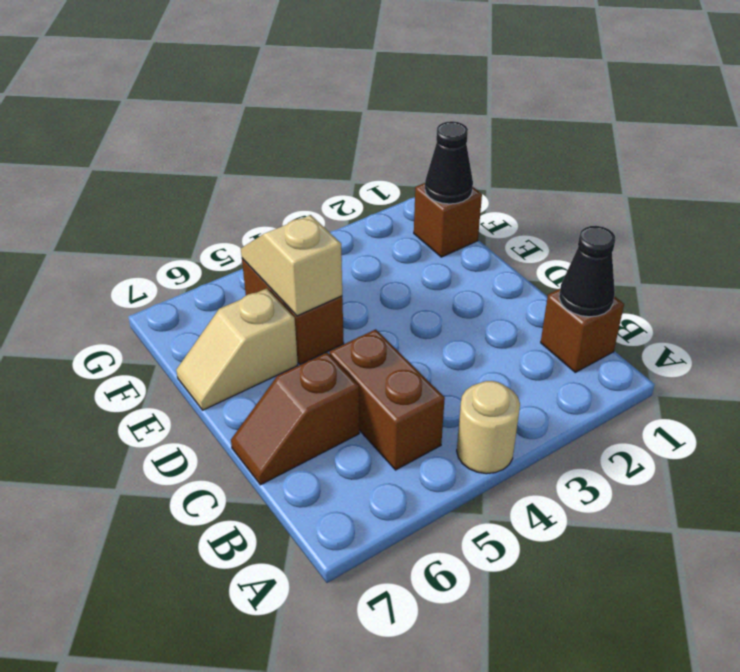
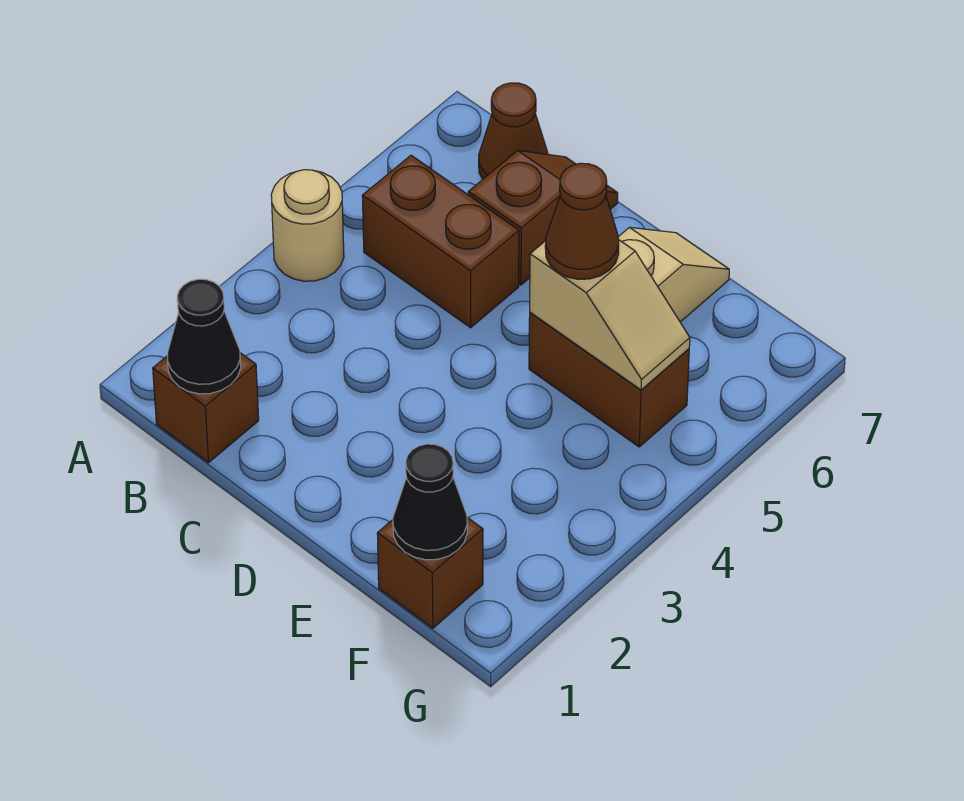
none -> brown cone B7 level 1
none -> brown cone E5 level 3

